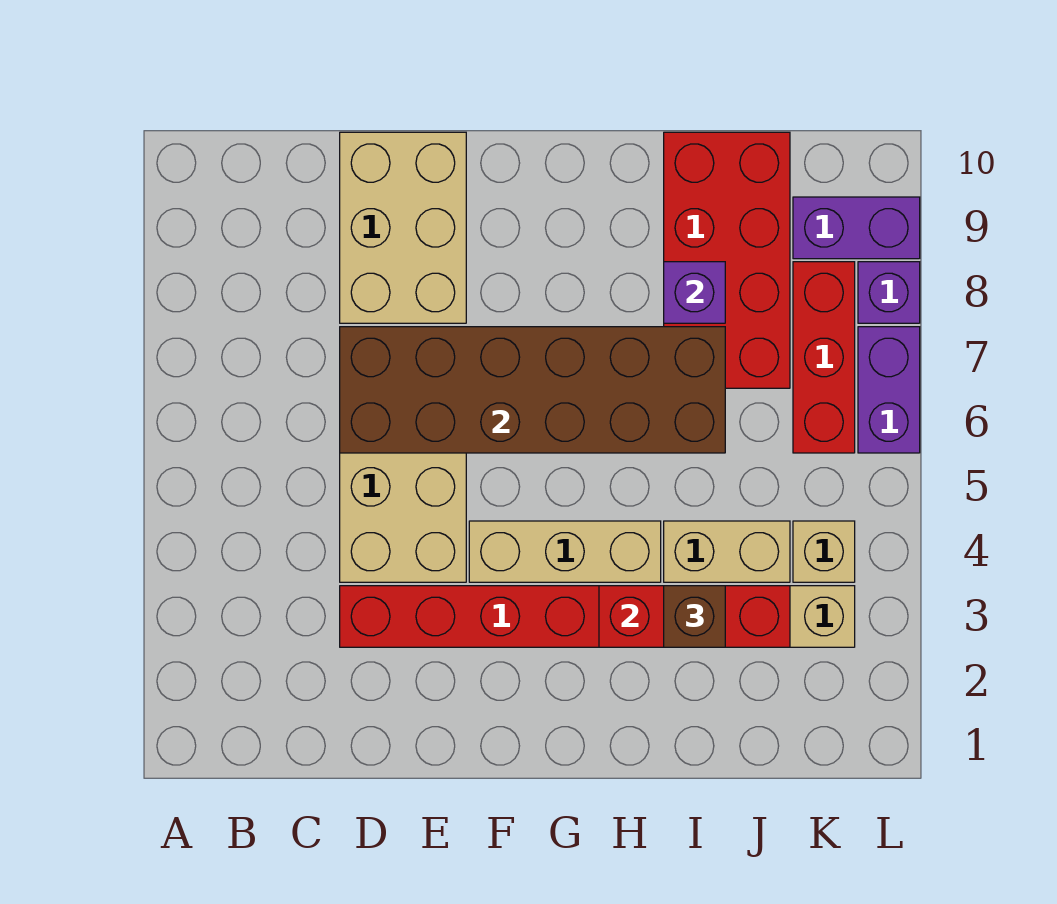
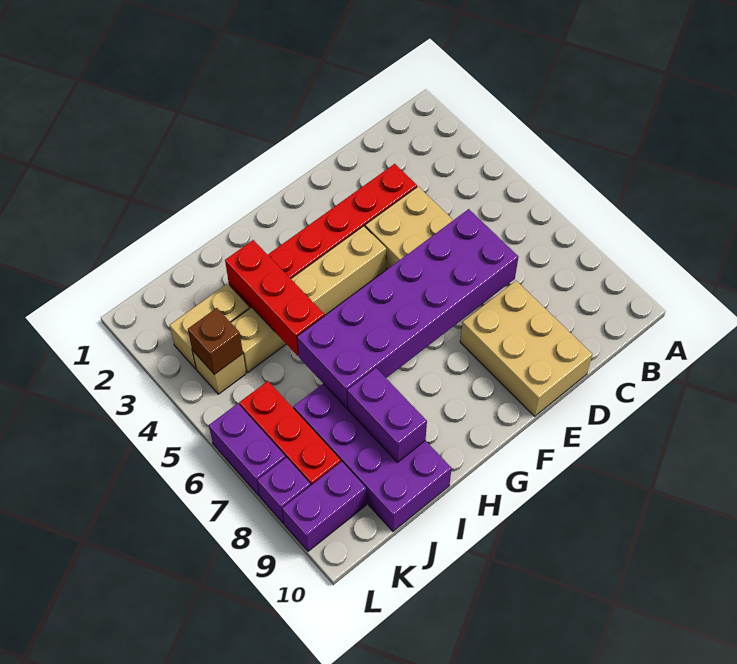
brown brick D6:I7 level 2 -> purple brick D6:I7 level 2
red brick H3:J3 level 2 -> red brick I3:I5 level 2
brown brick I3 level 3 -> brown brick K4 level 2
red brick I7:J10 level 1 -> purple brick I7:J10 level 1
purple brick I8 level 2 -> purple brick I8:I9 level 2

